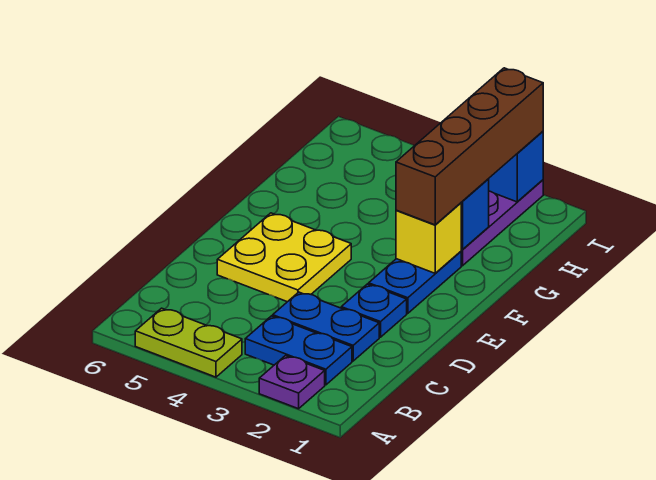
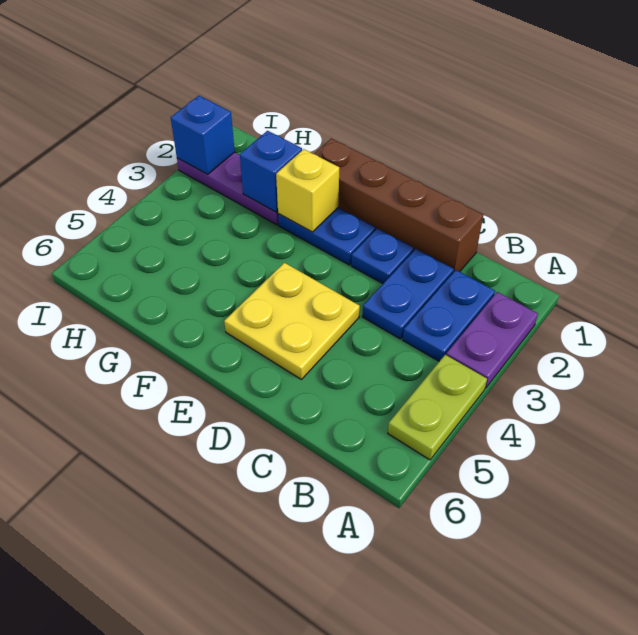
purple plate A2 level 1 -> purple plate A2:A3 level 1
brown brick F2:I2 level 3 -> brown brick C1:F1 level 1

